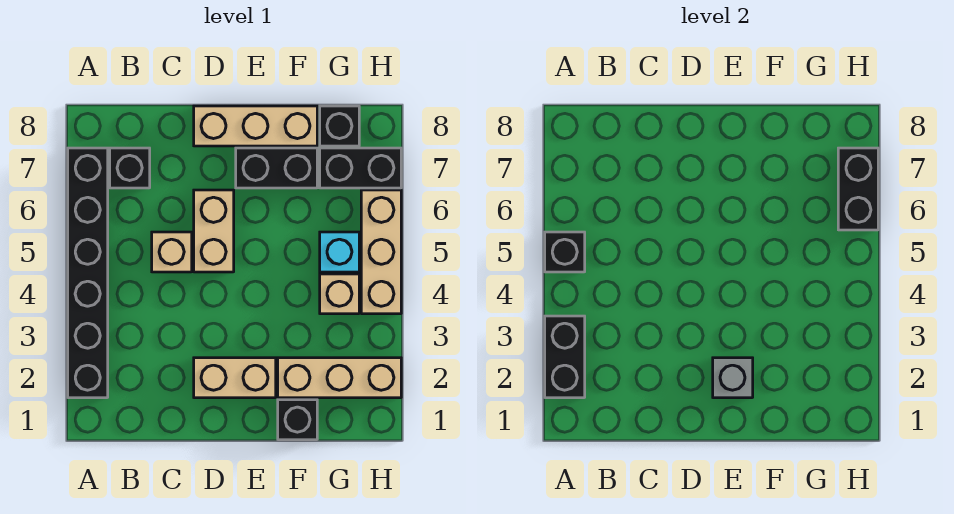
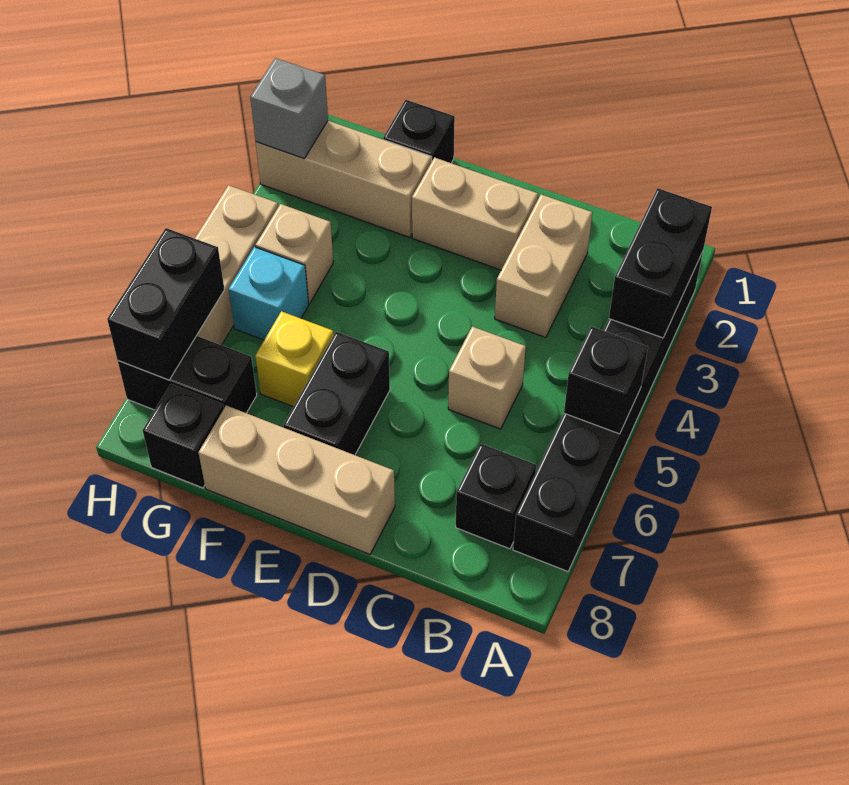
tan brick D5:D6 level 1 -> tan brick C2:C3 level 1
grey brick E2 level 2 -> grey brick H2 level 2
black brick E7:F7 level 1 -> black brick E6:E7 level 1
none -> yellow brick F6 level 1

